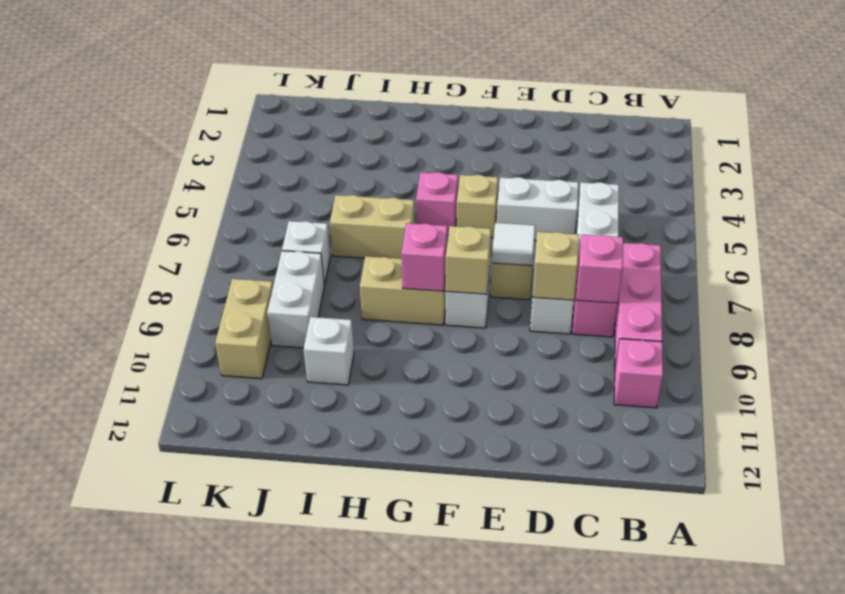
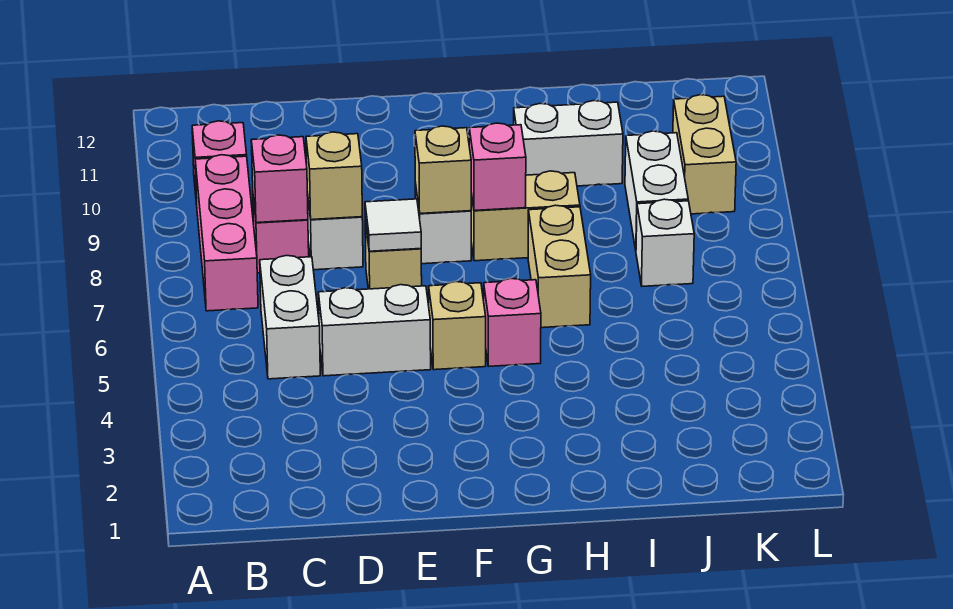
tan brick H6:I6 level 1 -> tan brick H6:H7 level 1
white brick I10 level 1 -> white brick H10:I10 level 1

